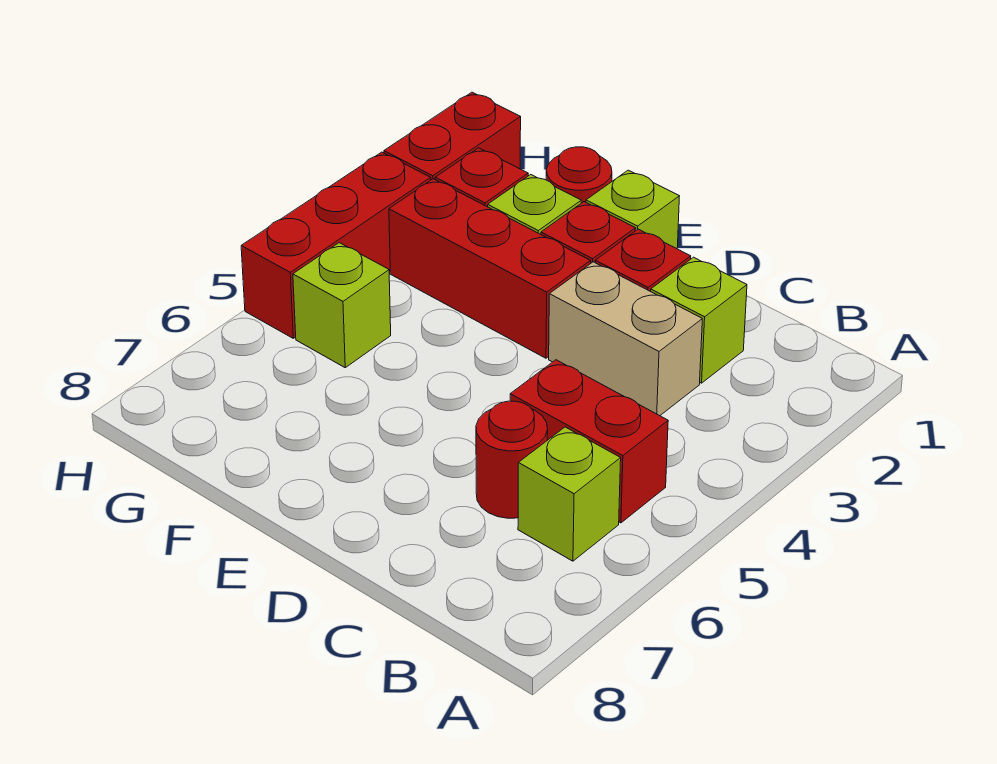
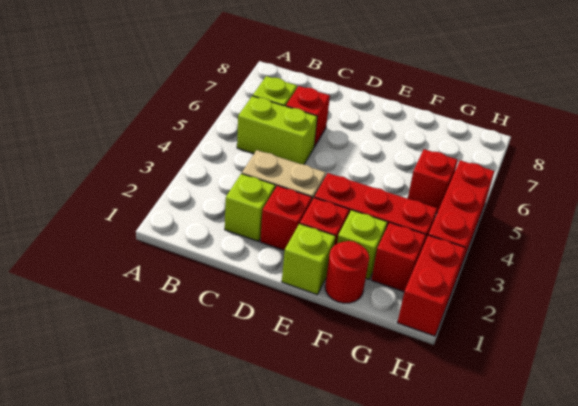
red brick B5:C5 level 1 -> lime brick B5:C5 level 1
red round brick C6 level 1 -> red brick C6 level 1
lime brick G5 level 1 -> red brick G5 level 1

